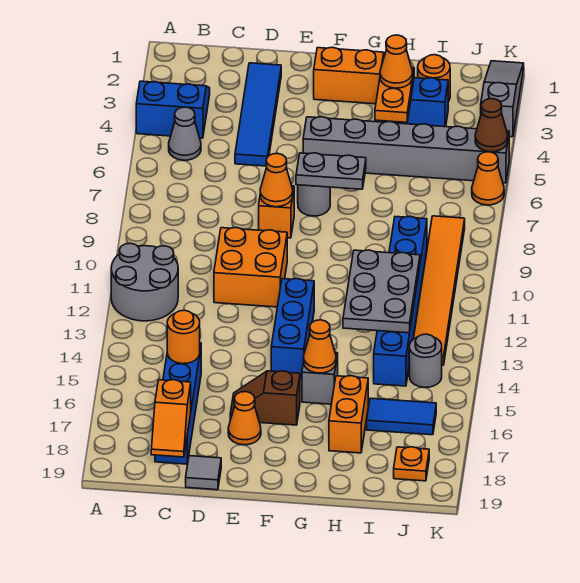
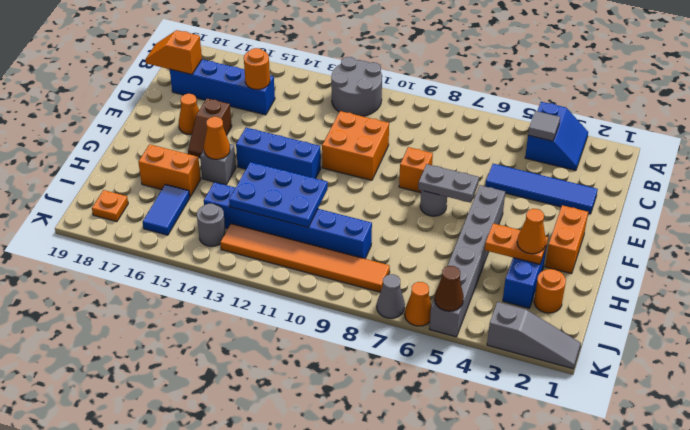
grey cone B5 level 1 -> grey cone K7 level 1
grey tile D19 level 1 -> grey tile B4 level 2
orange cone E8 level 2 -> none
brown slope E16:F16 level 1 top F -> brown slope E16:F16 level 1 top E
grey plate F7:G7 level 2 -> grey plate F6:F7 level 2
grey plate H11:I13 level 2 -> blue plate H11:I13 level 2

